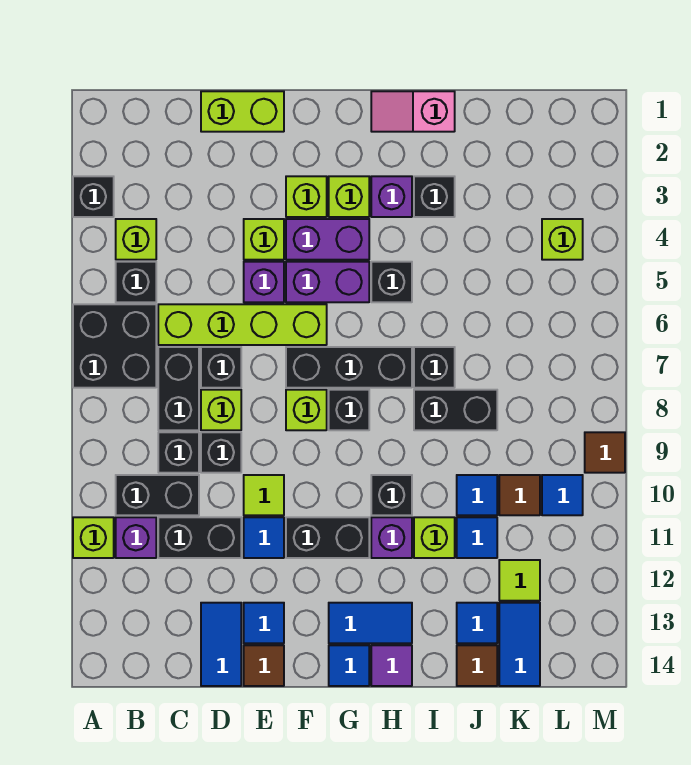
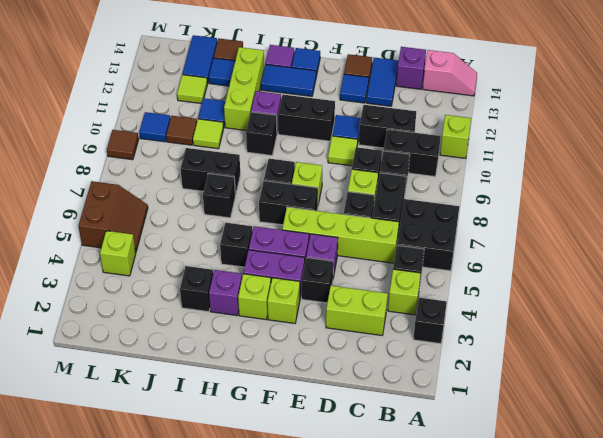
purple brick B11 level 1 -> purple brick C14 level 1
lime brick D1:E1 level 1 -> lime brick C3:D3 level 1
lime brick E4 level 1 -> black brick E4 level 1
black brick F7:H7 level 1 -> black brick F7:G7 level 1
pink slope H1:I1 level 1 top I -> pink slope A14:B14 level 1 top B
lime brick I11 level 1 -> lime brick I11:I13 level 1
blue tile J10 level 1 -> lime tile J10 level 1
none -> brown slope L5:M6 level 1 top M

